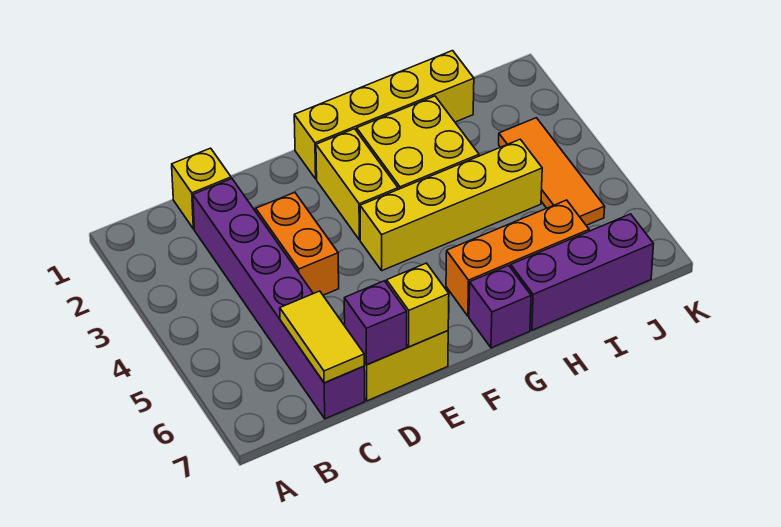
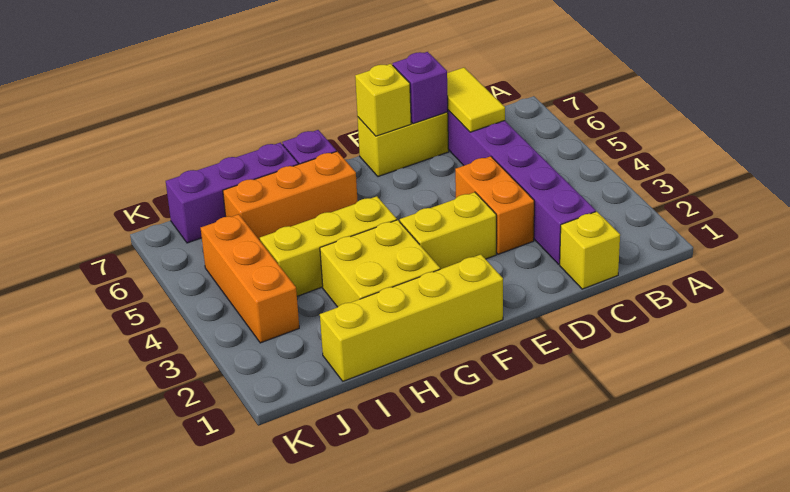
yellow brick F2:F3 level 1 -> yellow brick E3:F3 level 1
yellow brick F4:I4 level 1 -> yellow brick G4:I4 level 1
orange tile J3:J5 level 1 -> orange brick J3:J5 level 1

